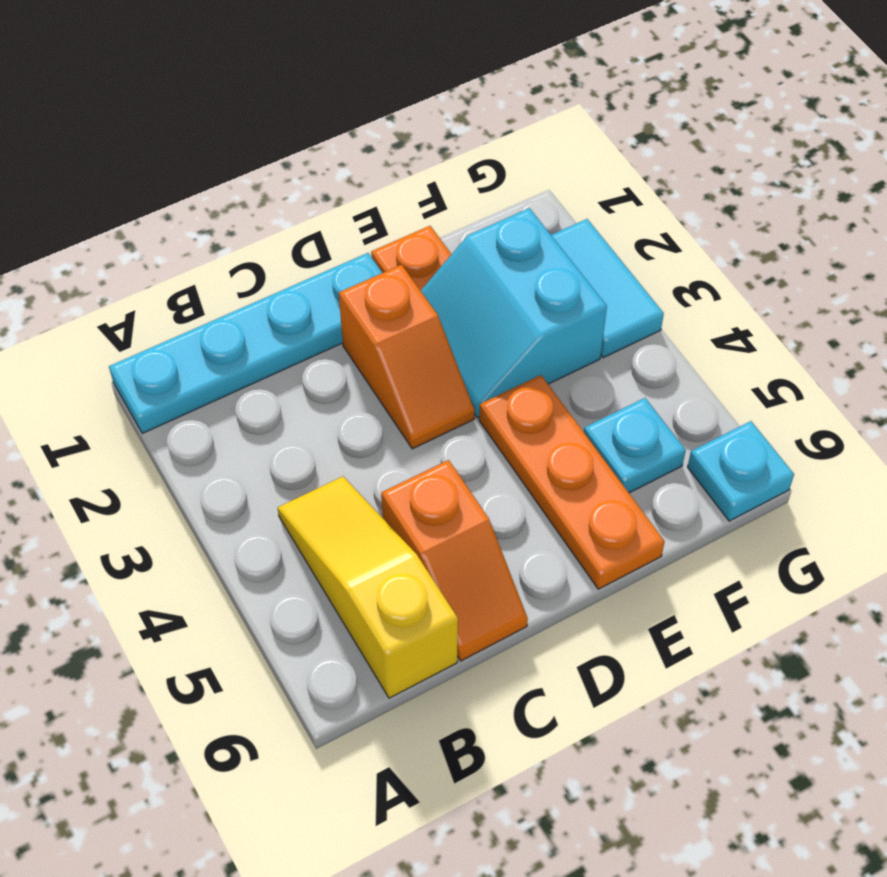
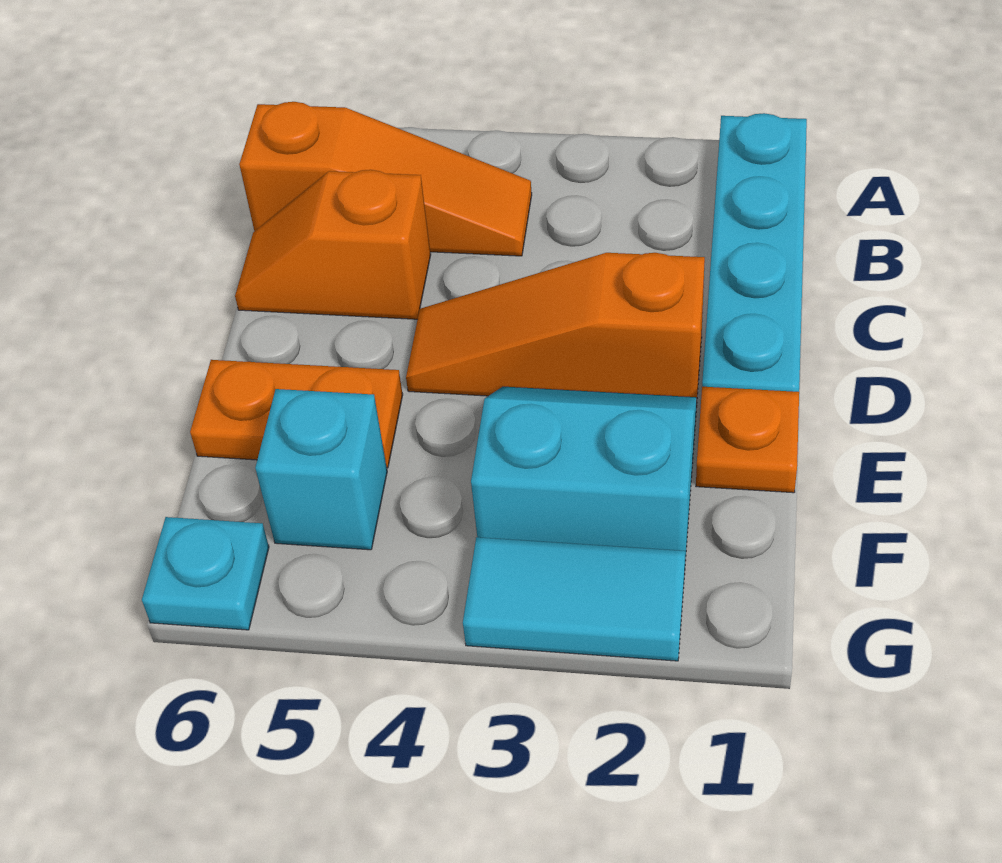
yellow slope B4:B6 level 1 top 6 -> orange slope B4:B6 level 1 top 6
orange slope D2:D3 level 1 top 2 -> orange slope D2:D4 level 1 top 2
orange plate E4:E6 level 1 -> orange plate E5:E6 level 1
cyan plate F5 level 1 -> cyan brick F5 level 1

